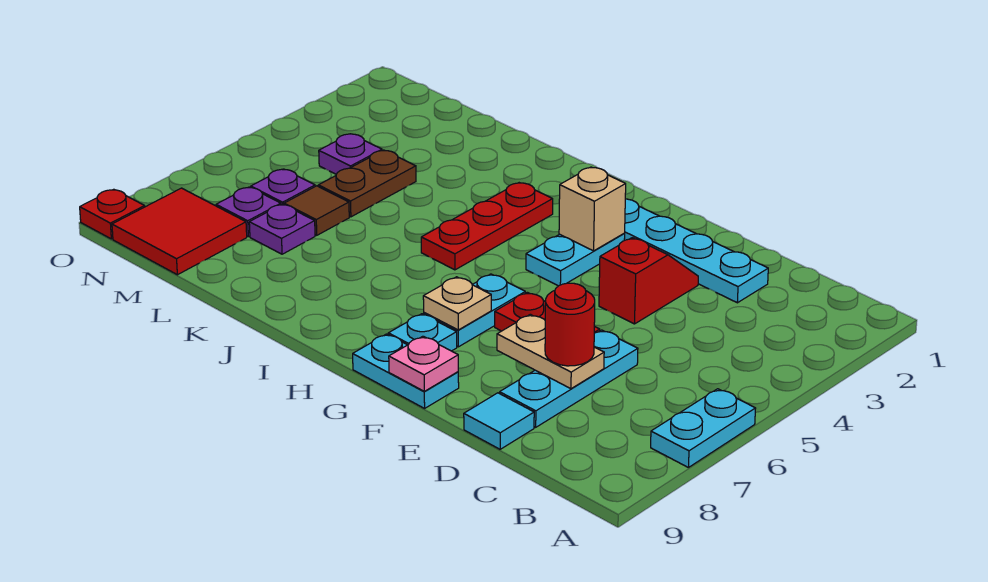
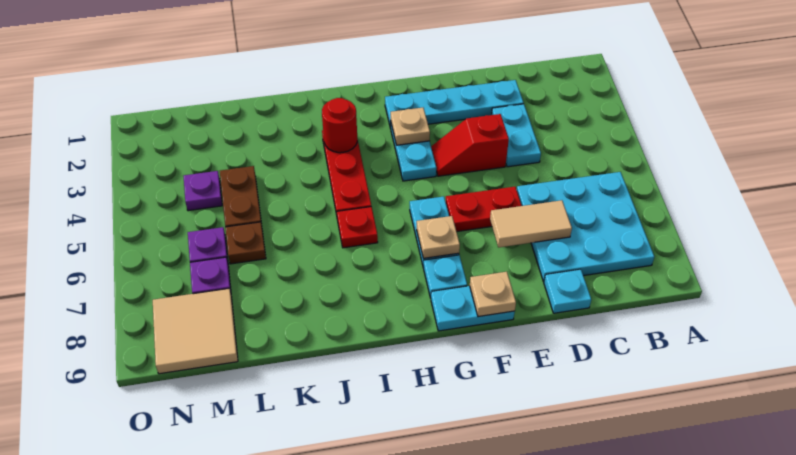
cyan plate A6:A7 level 1 -> cyan plate D3:D4 level 1
cyan plate D6:D8 level 1 -> cyan plate B6:D8 level 1
tan plate D7:E7 level 2 -> tan tile D7:E7 level 2
red round brick D7 level 3 -> red round brick I3 level 2
cyan tile D9 level 1 -> cyan plate D9 level 1
red slope E3:E4 level 1 top 4 -> red slope E4:F4 level 1 top E
pink plate F9 level 2 -> tan plate F9 level 2
tan brick G3 level 2 -> tan plate G3 level 2
brown tile L6 level 1 -> brown plate L6 level 1
purple plate L7 level 1 -> none
red tile M8:N9 level 1 -> tan tile M8:N9 level 1
red plate O9 level 1 -> red plate I6 level 1

